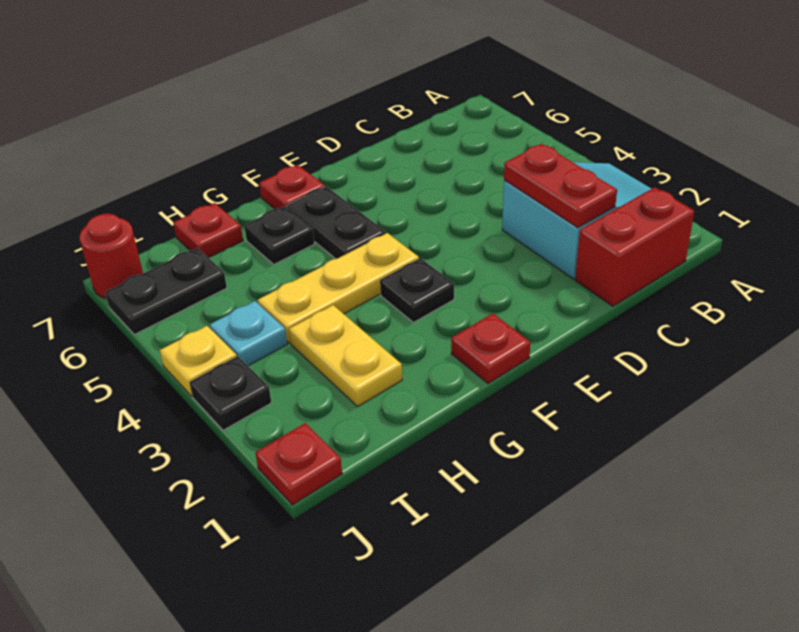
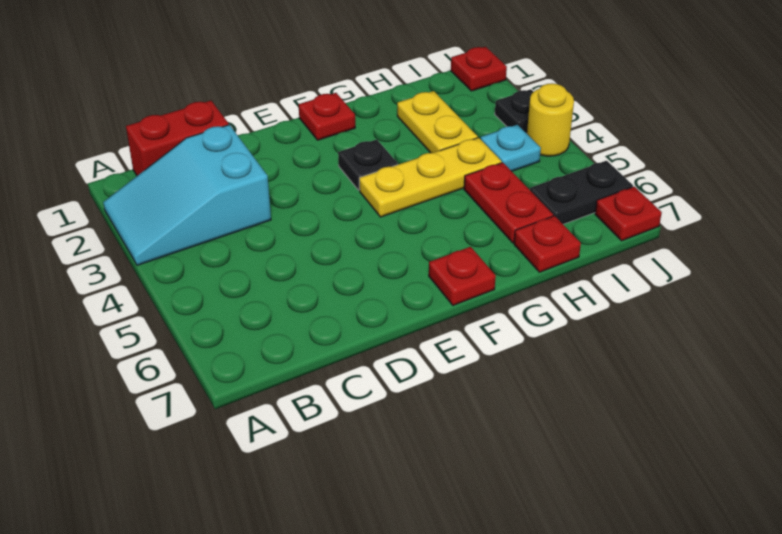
red plate C2:C3 level 2 -> red plate H5:H6 level 1
black plate F5:F6 level 1 -> none
black plate G6 level 1 -> none
yellow plate J4 level 1 -> yellow round brick J4 level 1
red round brick J7 level 1 -> red plate J7 level 1

